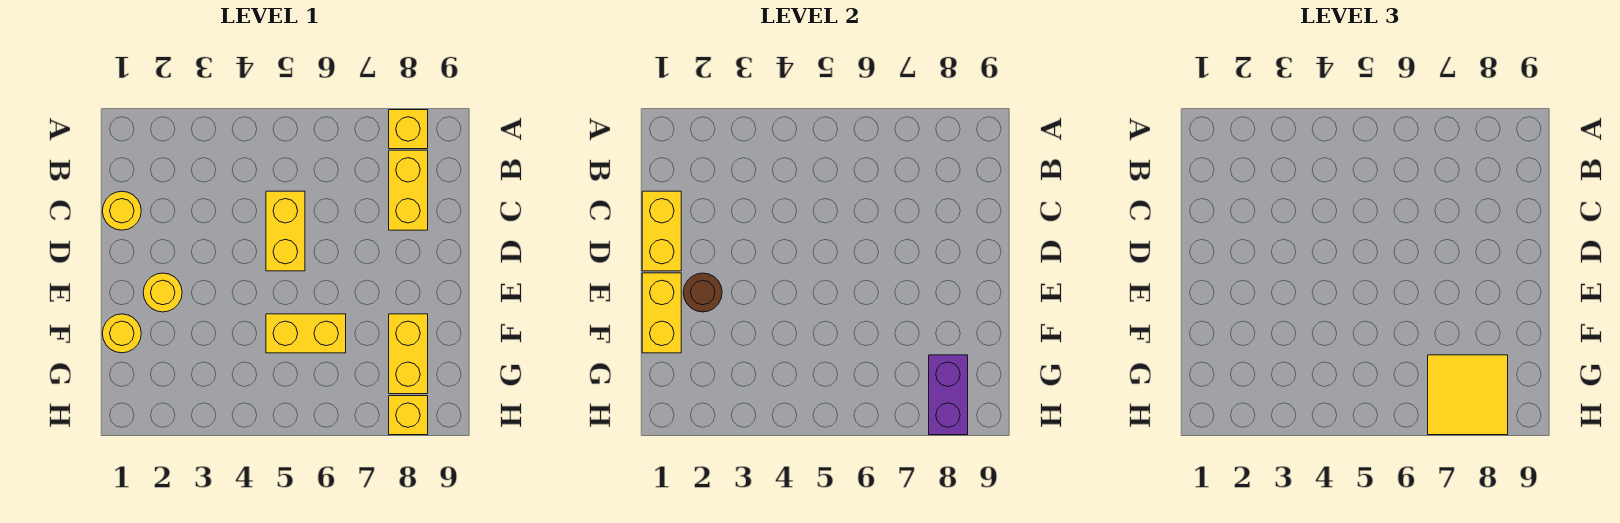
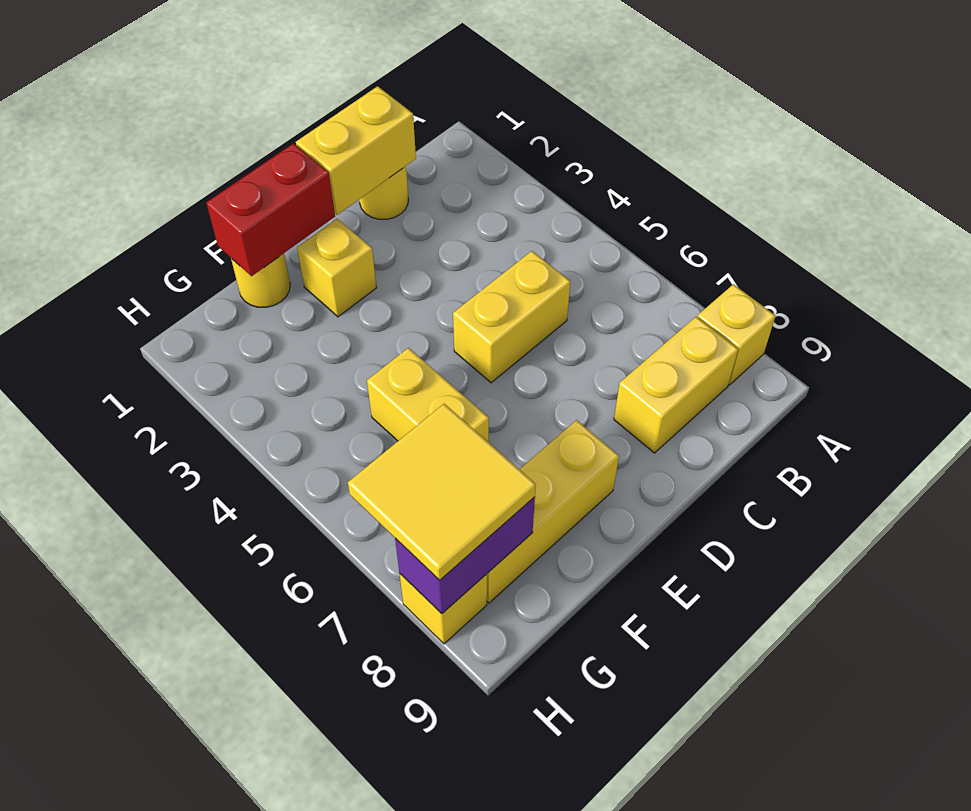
yellow brick E1:F1 level 2 -> red brick E1:F1 level 2
yellow round brick E2 level 1 -> yellow brick E2 level 1
brown round brick E2 level 2 -> none
yellow brick F8:G8 level 1 -> yellow brick E8:G8 level 1

